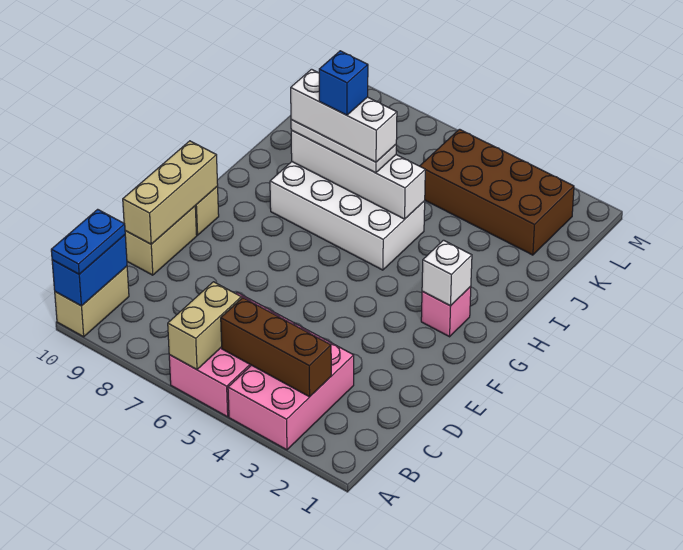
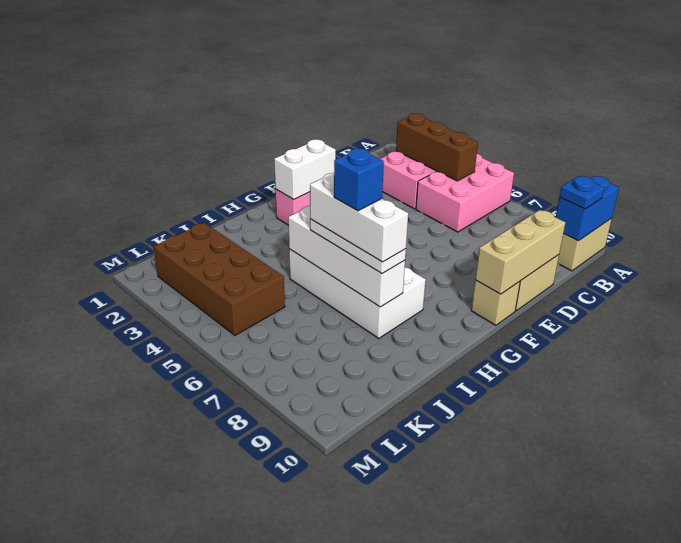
tan brick A6:B6 level 2 -> none
blue plate A10:B10 level 3 -> blue plate B10 level 3
white brick G2 level 2 -> white brick F2:G2 level 2

